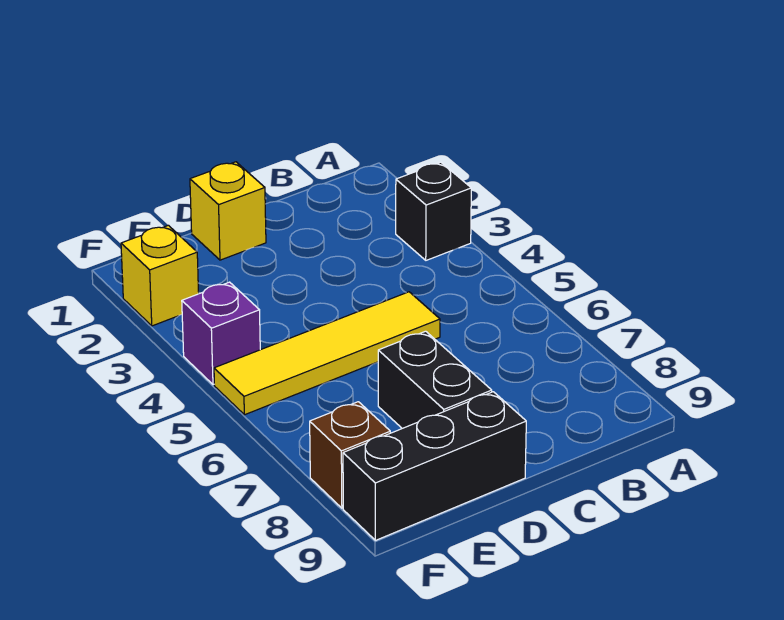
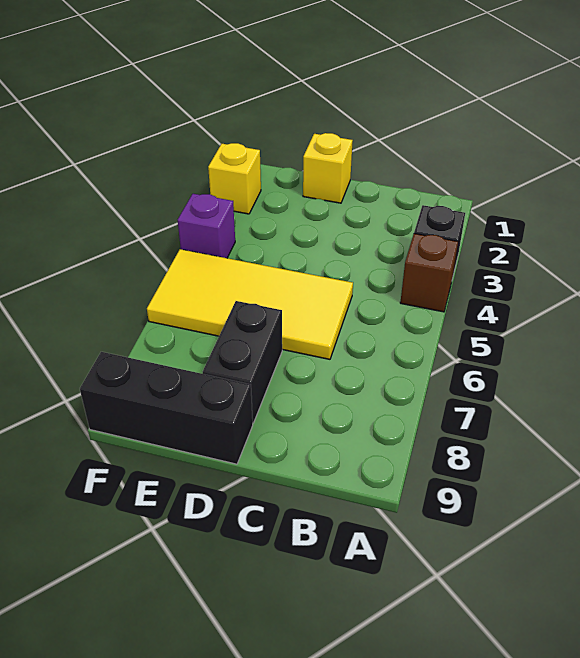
yellow tile C5:F5 level 1 -> yellow tile C5:F6 level 1
brown brick F8 level 1 -> brown brick A4 level 1

